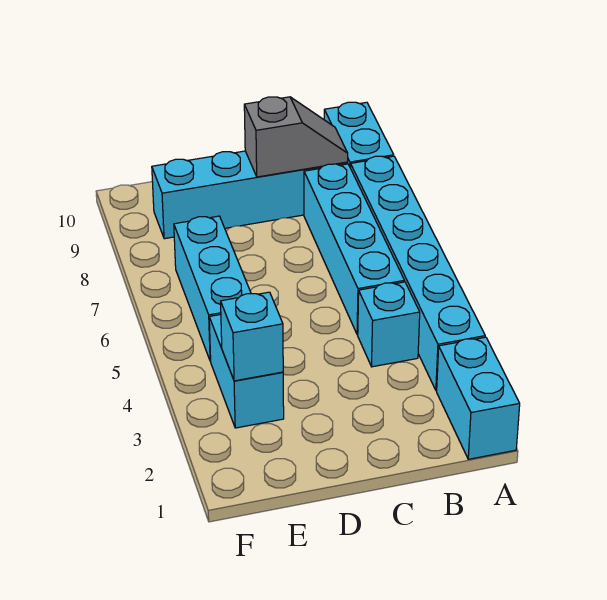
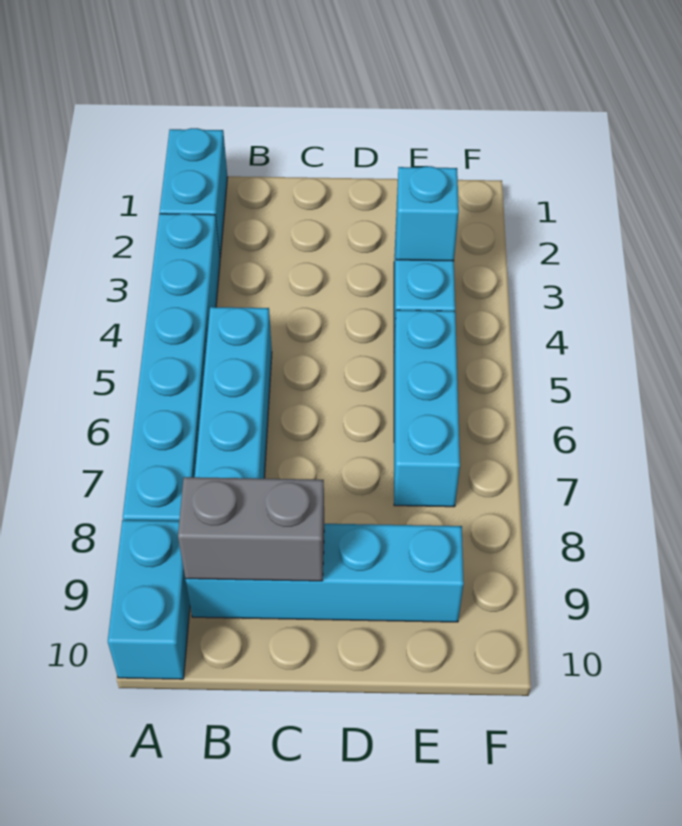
cyan brick B4 level 1 -> none
grey slope B9:C9 level 2 top C -> grey brick B9:C9 level 2

